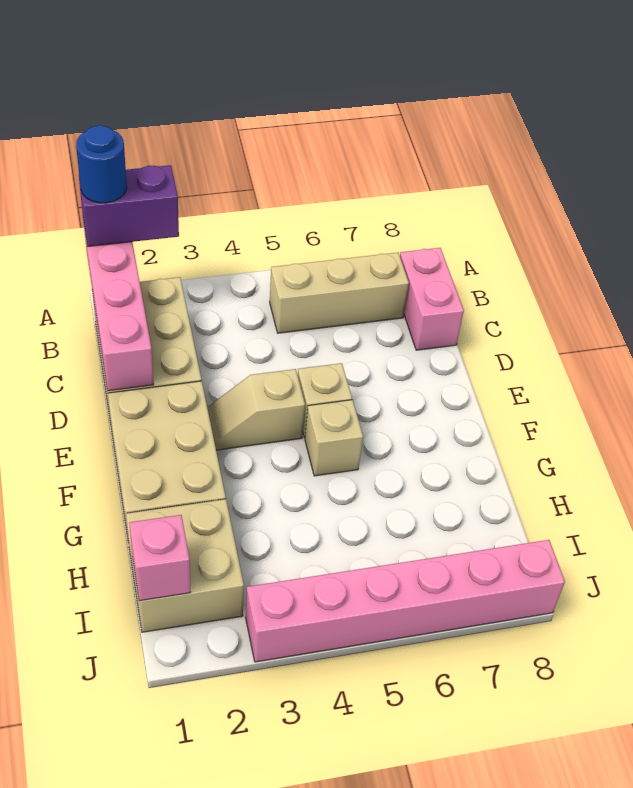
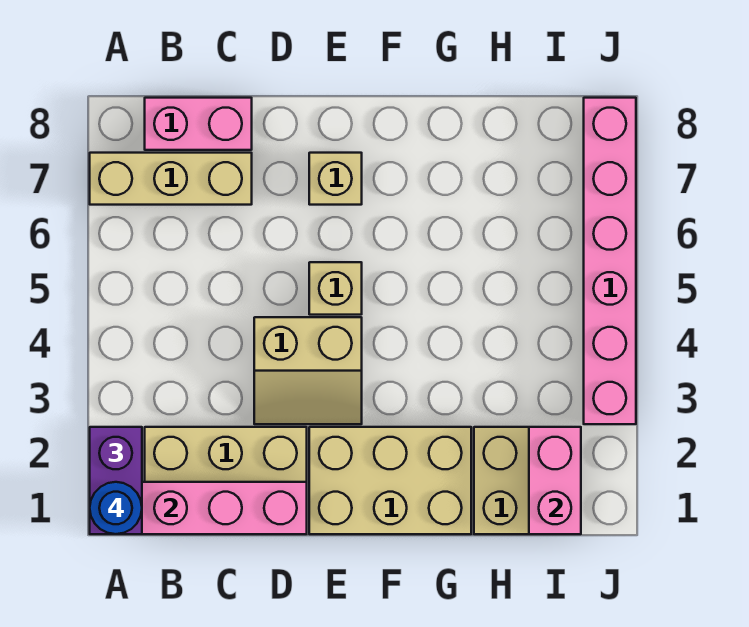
tan brick B5:B7 level 1 -> tan brick A7:C7 level 1
tan slope E3:E4 level 1 top 4 -> tan slope D3:E4 level 1 top 4
tan brick F5 level 1 -> tan brick E7 level 1
pink brick I1 level 2 -> pink brick I1:I2 level 2

